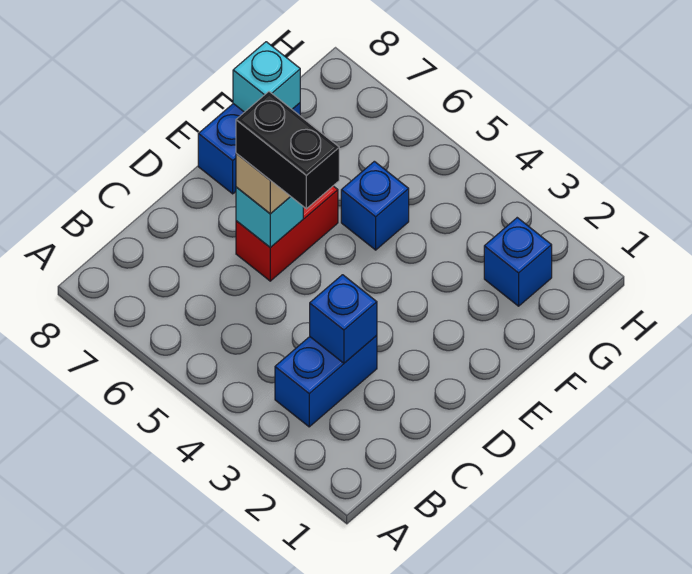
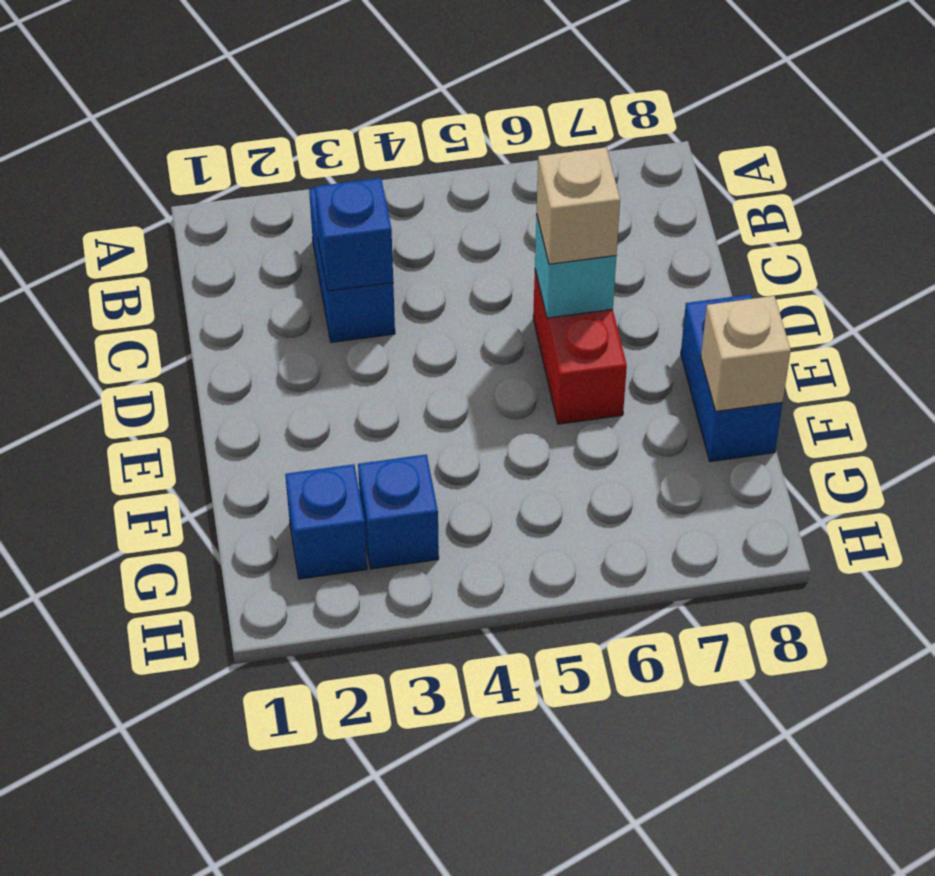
black brick D5:D6 level 4 -> none
blue brick F5 level 1 -> blue brick G3 level 1
cyan brick F8 level 2 -> tan brick F8 level 2

